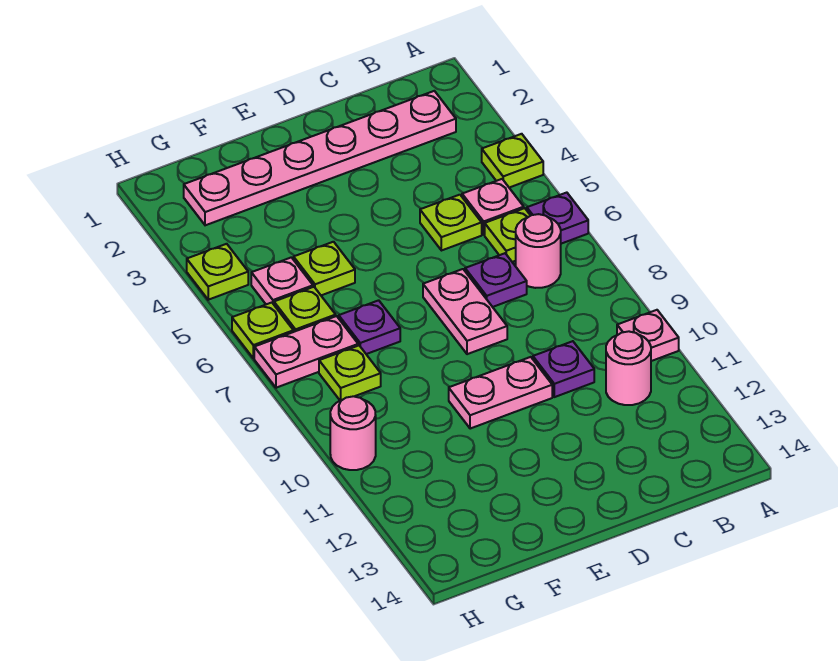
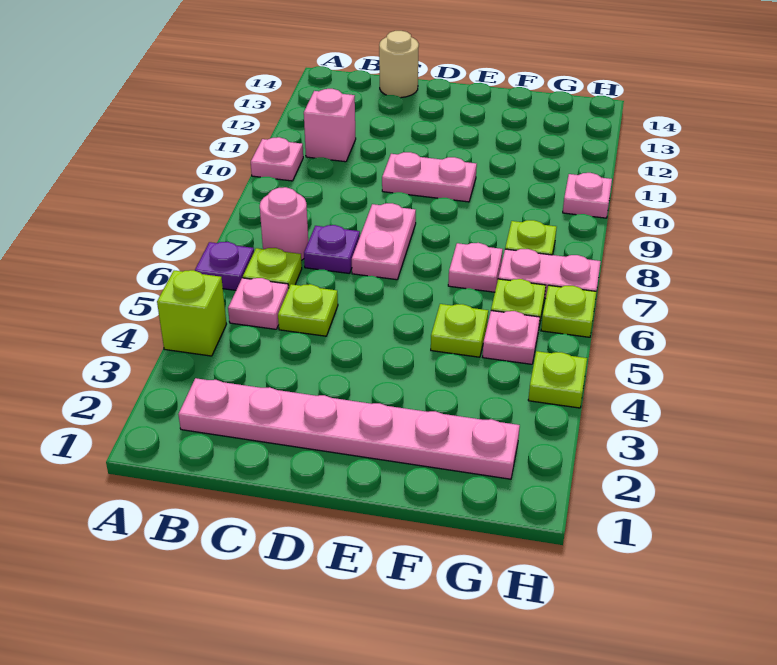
lime plate A4 level 1 -> lime brick A4 level 1
pink round brick B11 level 1 -> pink brick B11 level 1
purple plate C10 level 1 -> none
none -> tan round brick C14 level 1
purple plate F7 level 1 -> pink plate F7 level 1
pink round brick H10 level 1 -> pink plate H10 level 1

